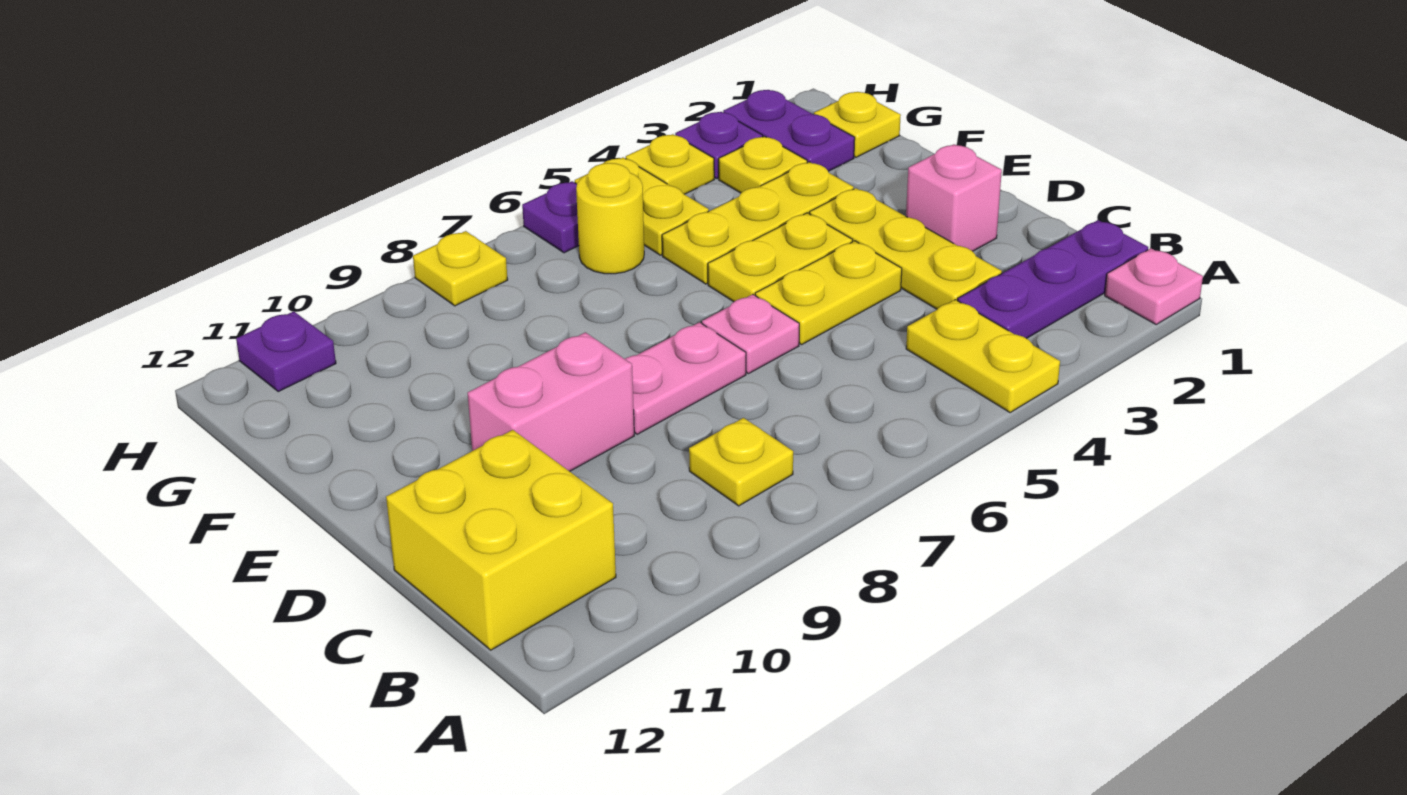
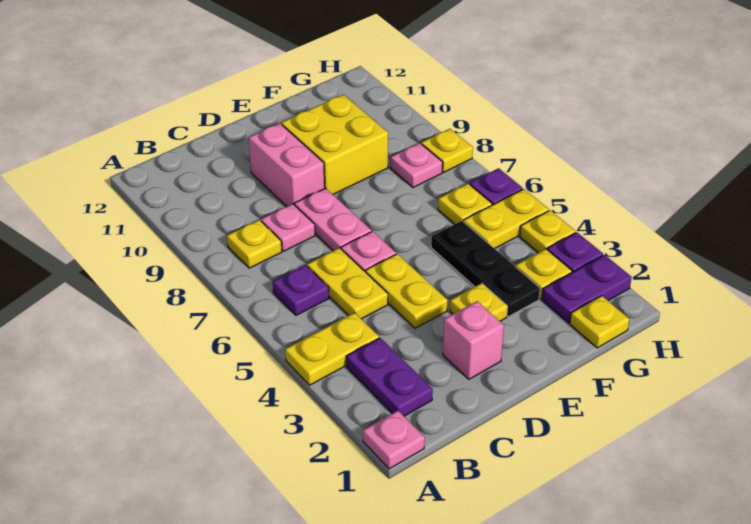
purple plate B1:B3 level 1 -> purple plate B2:B3 level 1
yellow brick B11:C12 level 1 -> yellow brick E9:F10 level 1
yellow plate C3:E3 level 1 -> yellow plate E3 level 1
none -> pink plate C8 level 1
yellow plate E4:E5 level 1 -> yellow plate C5:C6 level 1
yellow plate F3:F5 level 1 -> black plate F3:F5 level 1
yellow round brick G6 level 1 -> yellow plate G6 level 1
none -> pink plate G8 level 1
purple plate H11 level 1 -> purple plate B6 level 1

